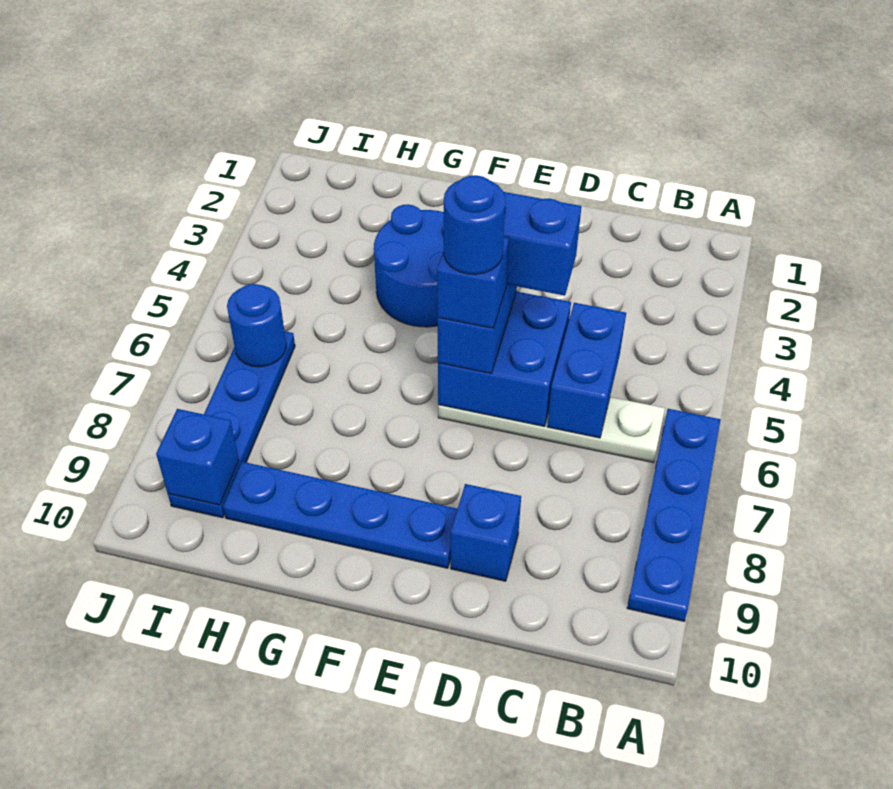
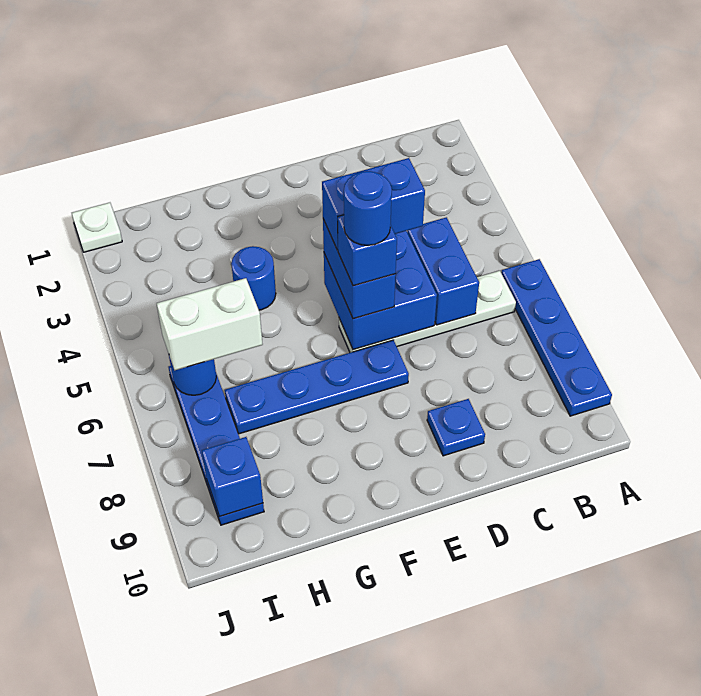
blue brick D9 level 1 -> blue plate D9 level 1
blue plate E9:H9 level 1 -> blue plate E7:H7 level 1
blue round brick F3:G4 level 1 -> blue round brick G4 level 1
none -> white brick H6:I6 level 3
none -> white plate J1 level 1

